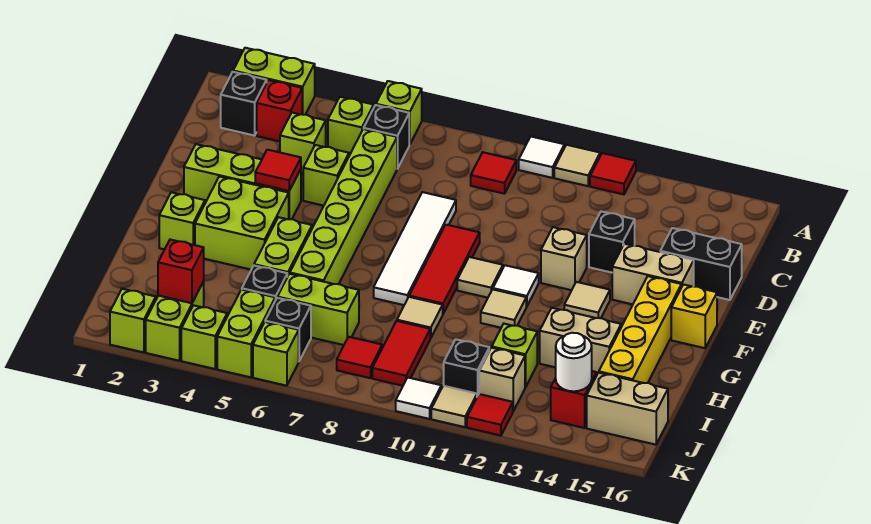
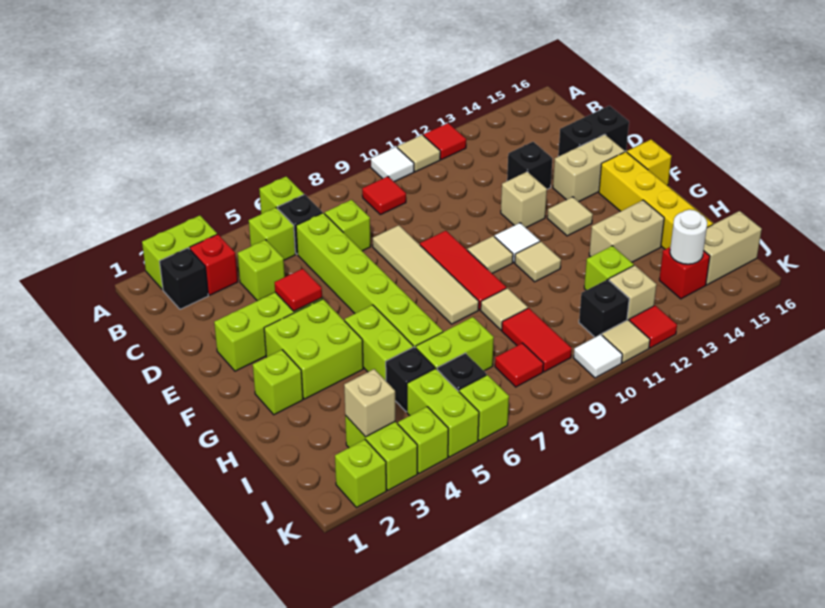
lime brick D5 level 1 -> lime brick C7 level 1
white tile D8:G8 level 1 -> tan tile D8:G8 level 1
red brick J3 level 2 -> tan brick J3 level 2

